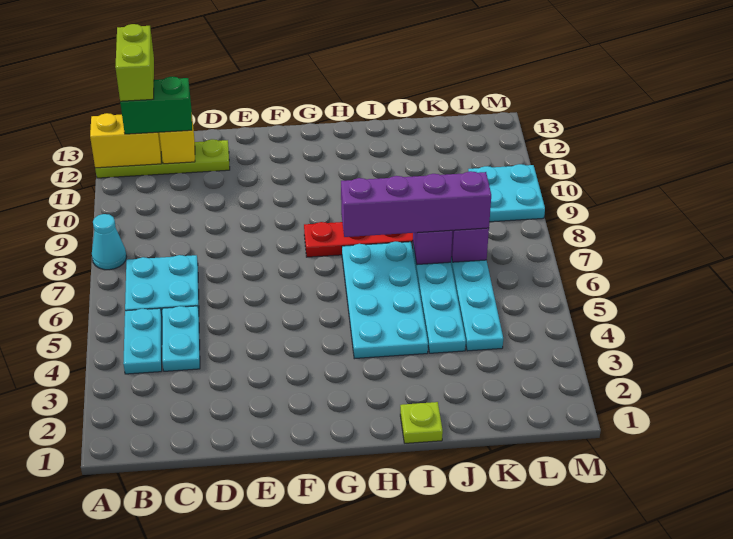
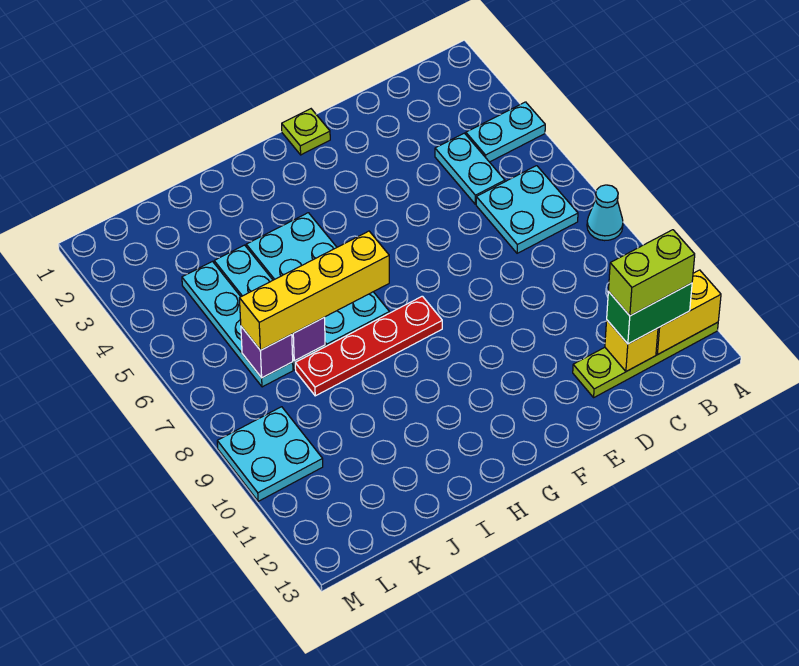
cyan plate B4:B5 level 1 -> cyan plate A4:B4 level 1
lime brick B12:B13 level 4 -> lime brick B12:C12 level 4
purple brick H7:K7 level 3 -> yellow brick H7:K7 level 3
lime plate I1 level 1 -> lime plate F1 level 1

